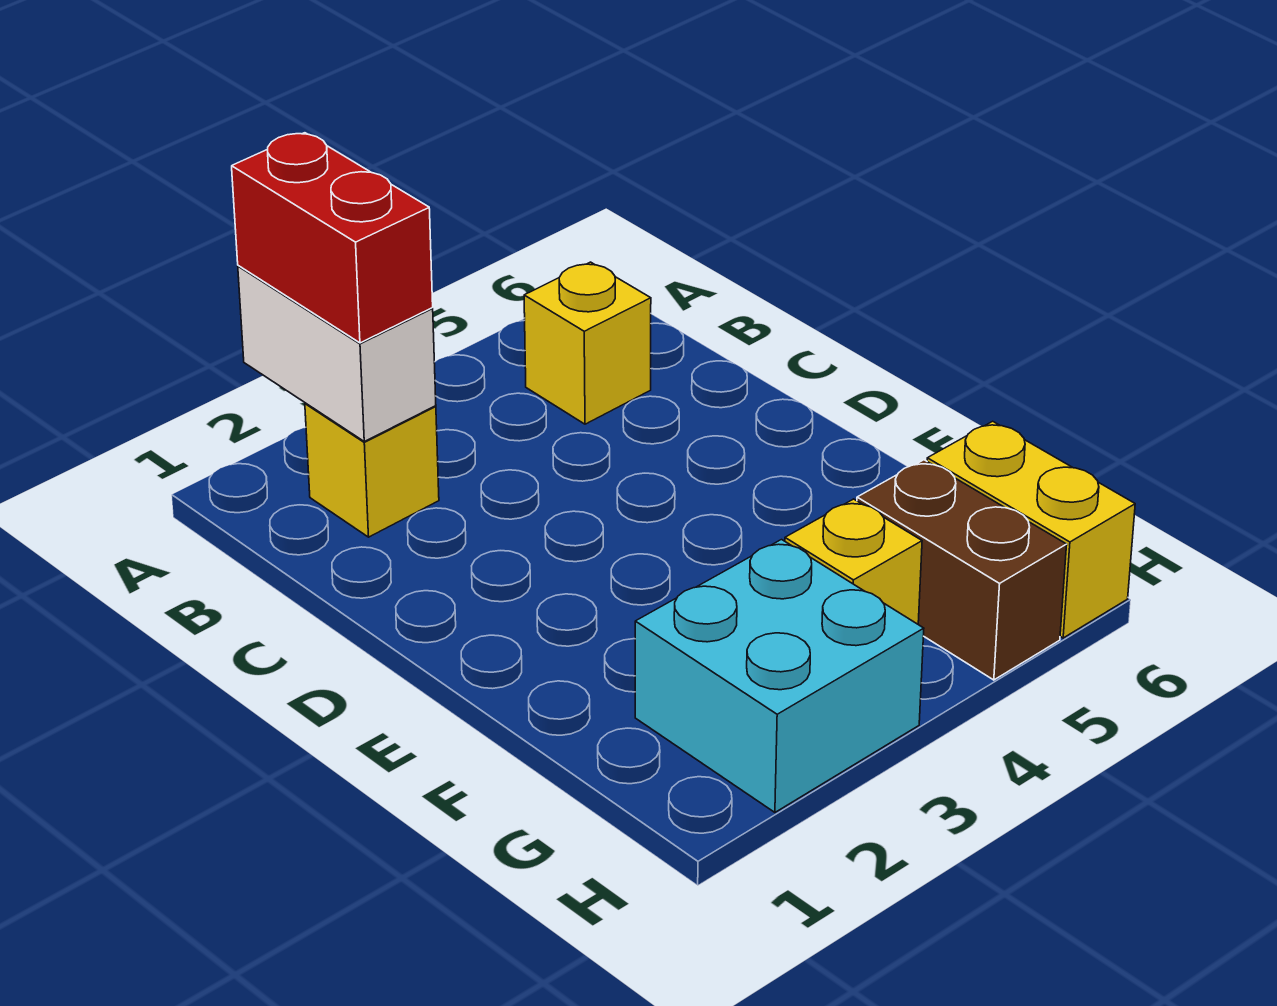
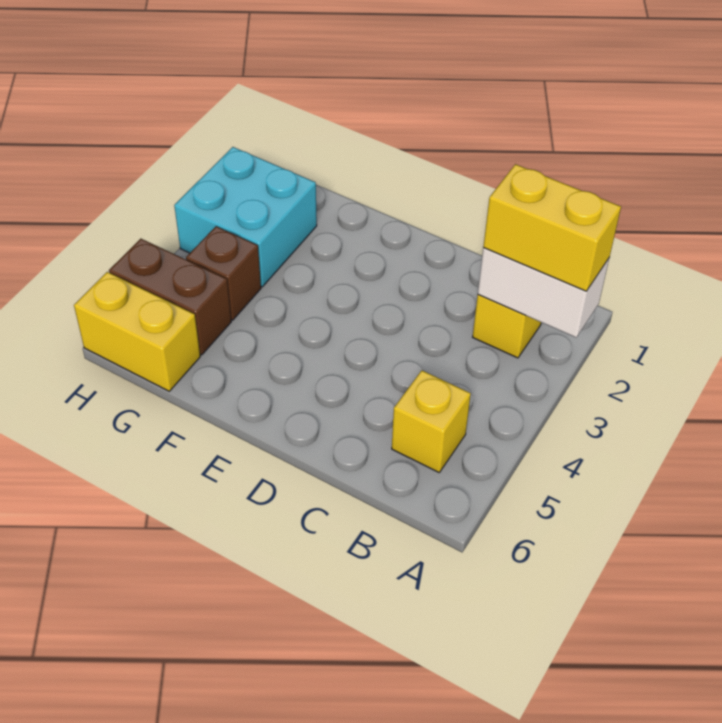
red brick A2:B2 level 3 -> yellow brick A2:B2 level 3
yellow brick G4 level 1 -> brown brick G4 level 1

